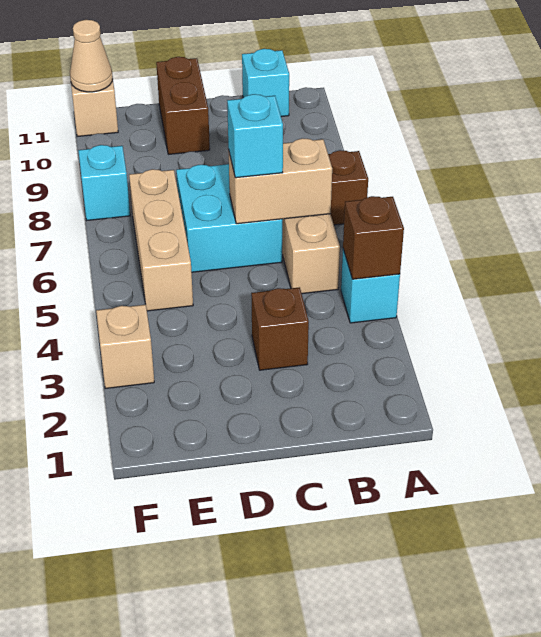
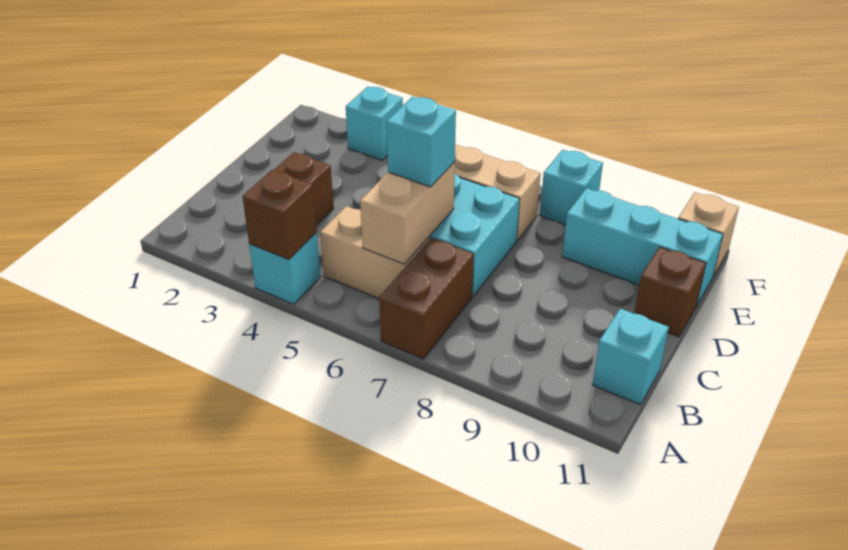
brown brick D10:D11 level 1 -> brown brick D11 level 1
none -> cyan brick E9:E11 level 1
tan brick F3 level 1 -> cyan brick F3 level 1
tan cone F11 level 2 -> none

